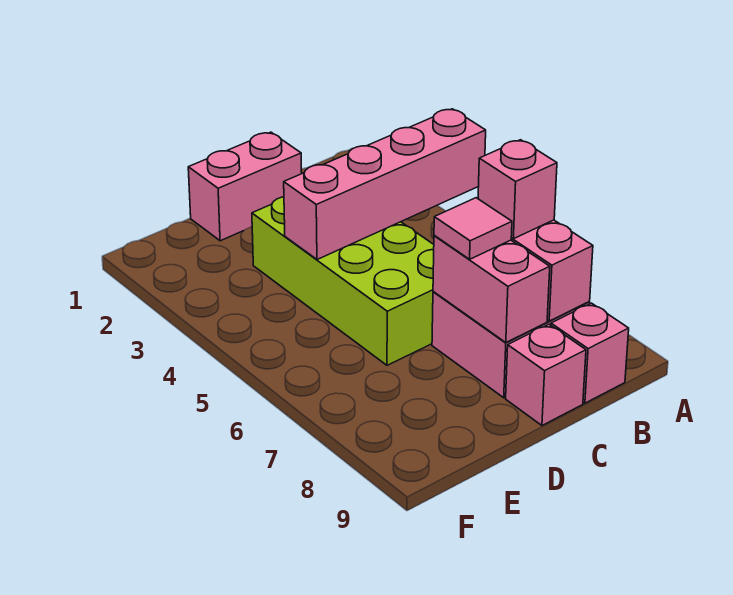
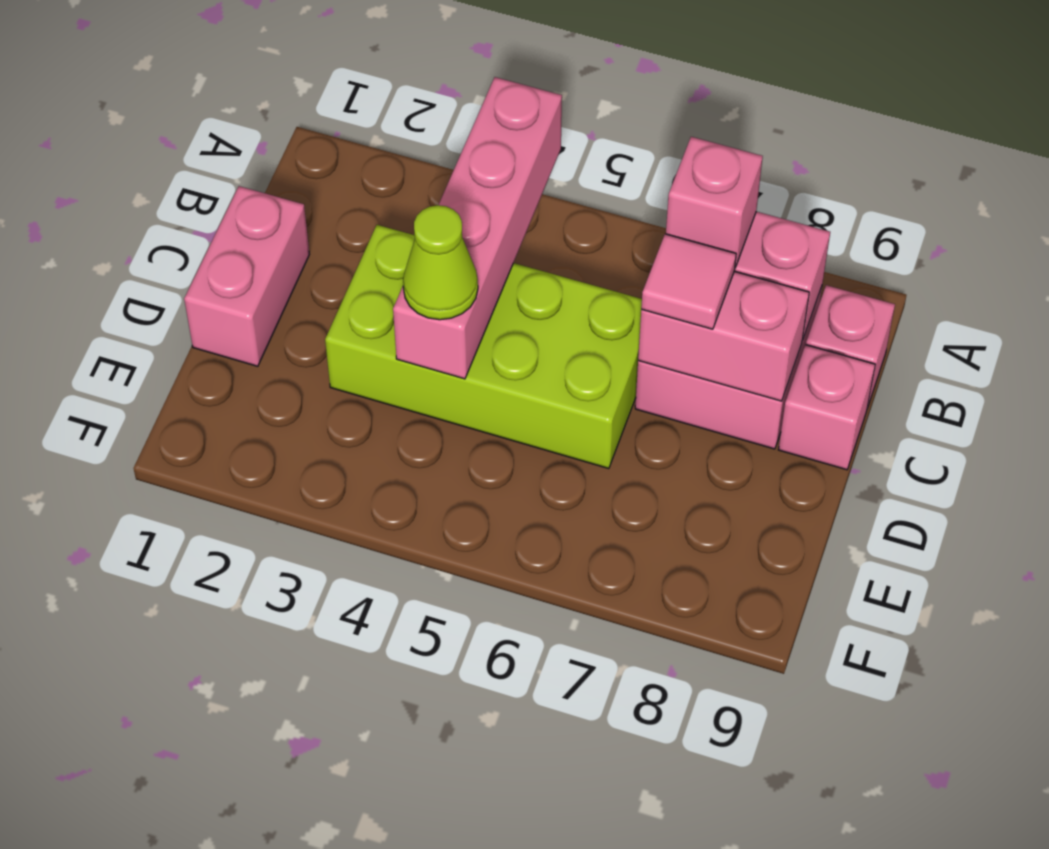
none -> lime cone D4 level 3

